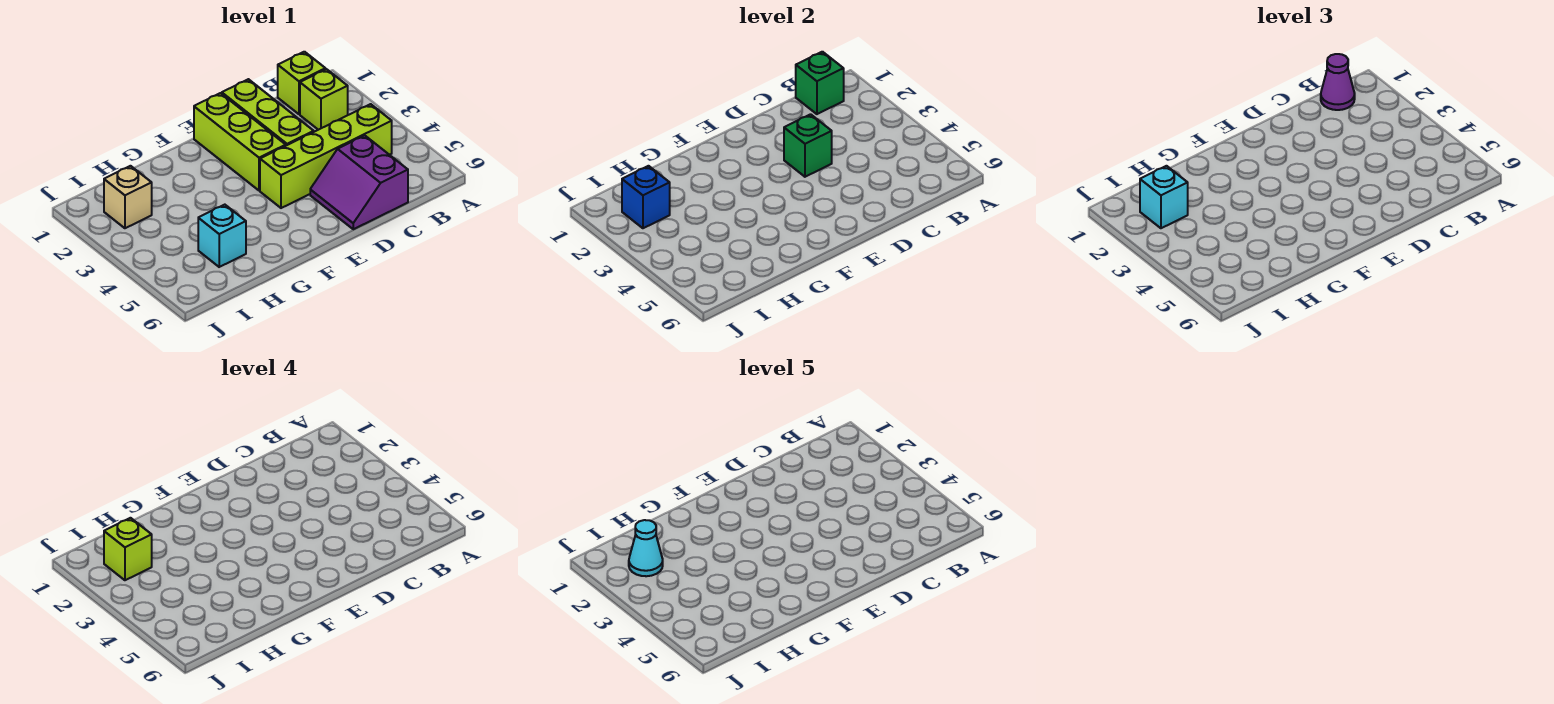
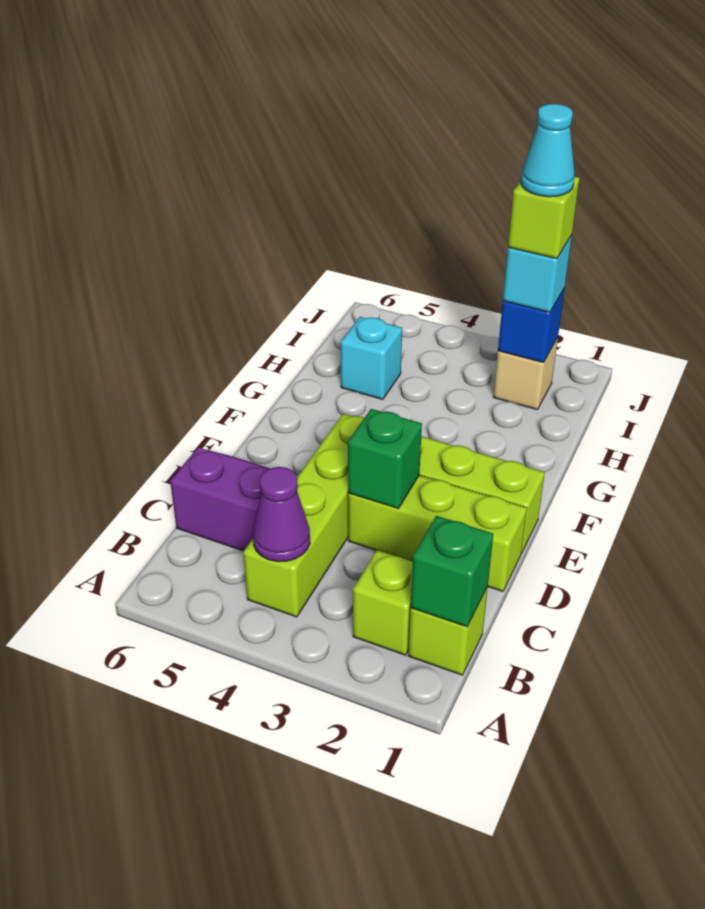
purple cone B1 level 3 -> purple cone B4 level 2

